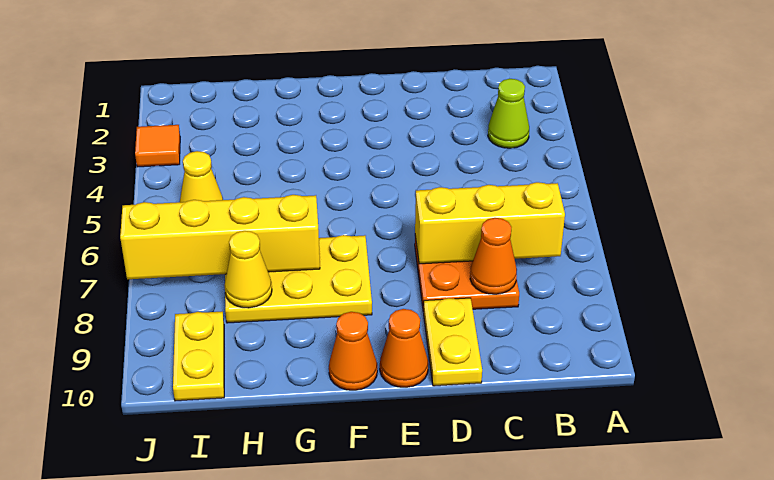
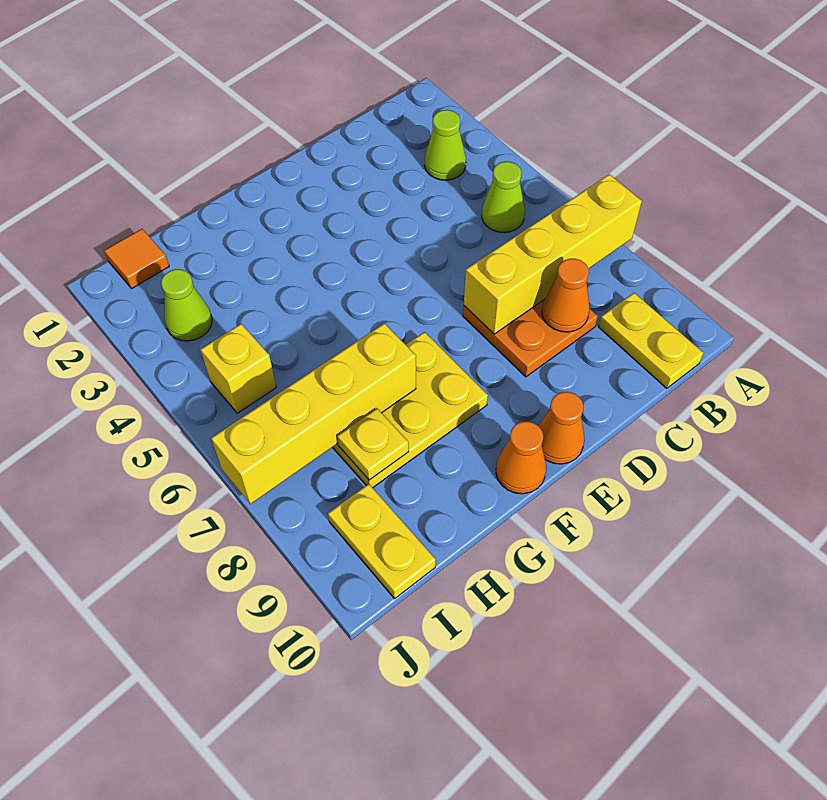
none -> lime cone B5 level 1
yellow brick B7:D7 level 2 -> yellow brick A7:D7 level 2
yellow plate D9:D10 level 1 -> yellow plate B9:B10 level 1
yellow cone H8 level 2 -> yellow plate H8 level 2
none -> lime cone I3 level 1
yellow cone I5 level 1 -> yellow brick I5 level 1
orange tile J3 level 1 -> orange tile I1 level 1

